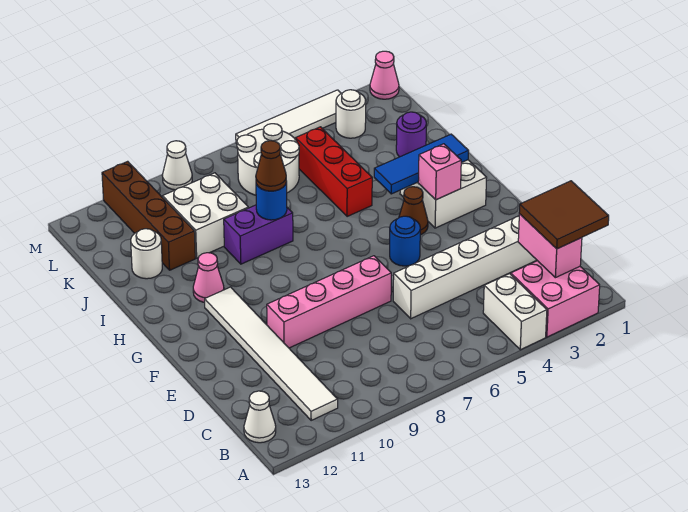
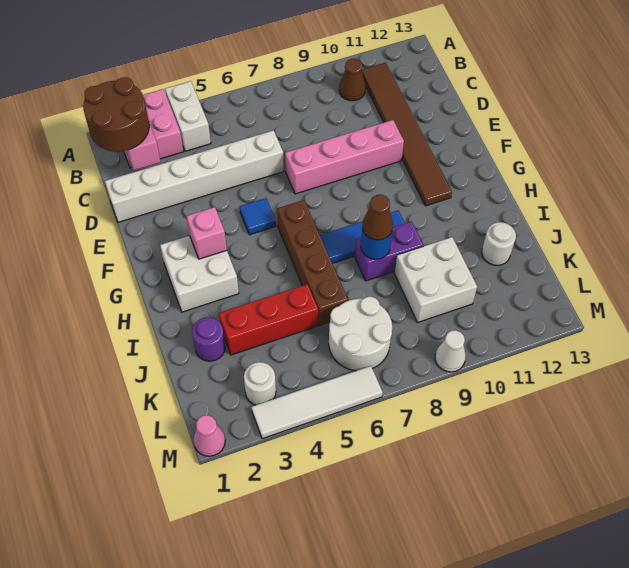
brown tile B1:C2 level 3 -> brown round brick B1:C2 level 3
white tile B11:G11 level 1 -> brown tile B11:G11 level 1
white cone B13 level 1 -> none
blue round brick F5 level 1 -> blue tile F5 level 1
brown cone G4 level 1 -> brown cone B10 level 1
blue tile H2:H4 level 2 -> blue tile H7:H9 level 1
pink cone H11 level 1 -> none
red brick I5:K5 level 1 -> red brick J3:J5 level 1
brown brick J11:M11 level 1 -> brown brick G6:J6 level 1

